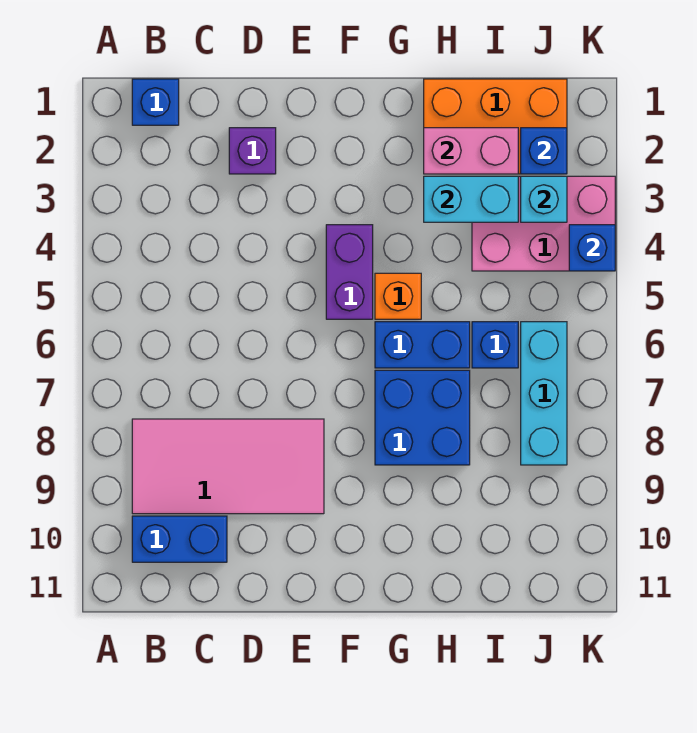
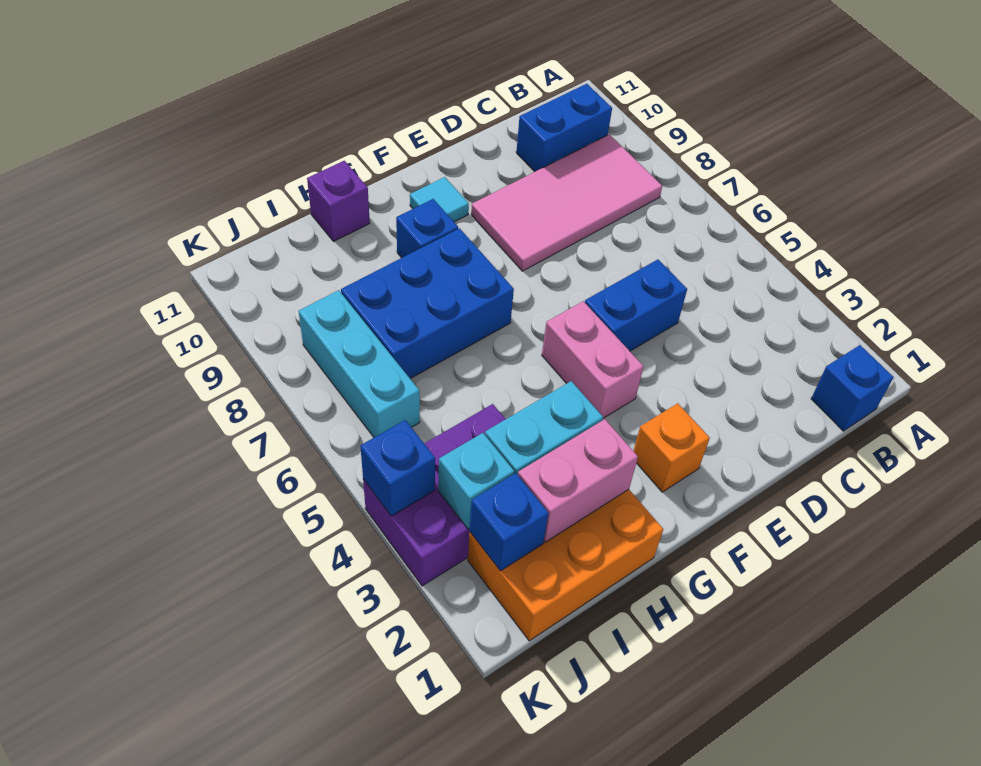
purple brick D2 level 1 -> purple brick H11 level 1
purple brick F4:F5 level 1 -> pink brick F4:F5 level 1
none -> cyan tile F10 level 1
orange brick G5 level 1 -> orange brick F2 level 1
blue brick G6:H6 level 1 -> blue brick D5:E5 level 1
blue brick G7:H8 level 1 -> blue brick G7:I8 level 1
pink brick I3:K4 level 1 -> purple brick I3:K4 level 1
blue brick I6 level 1 -> blue brick G9 level 1

